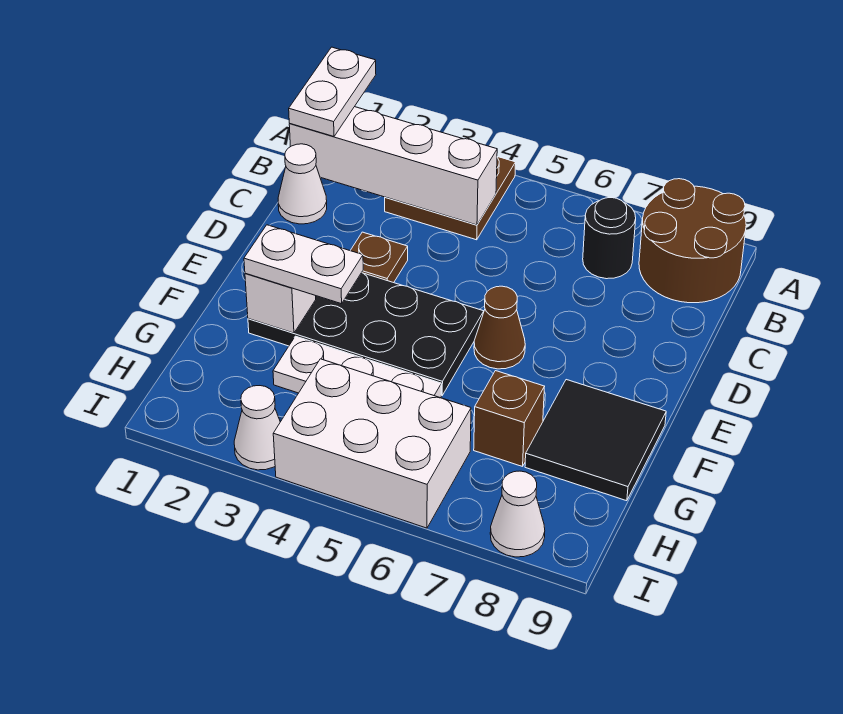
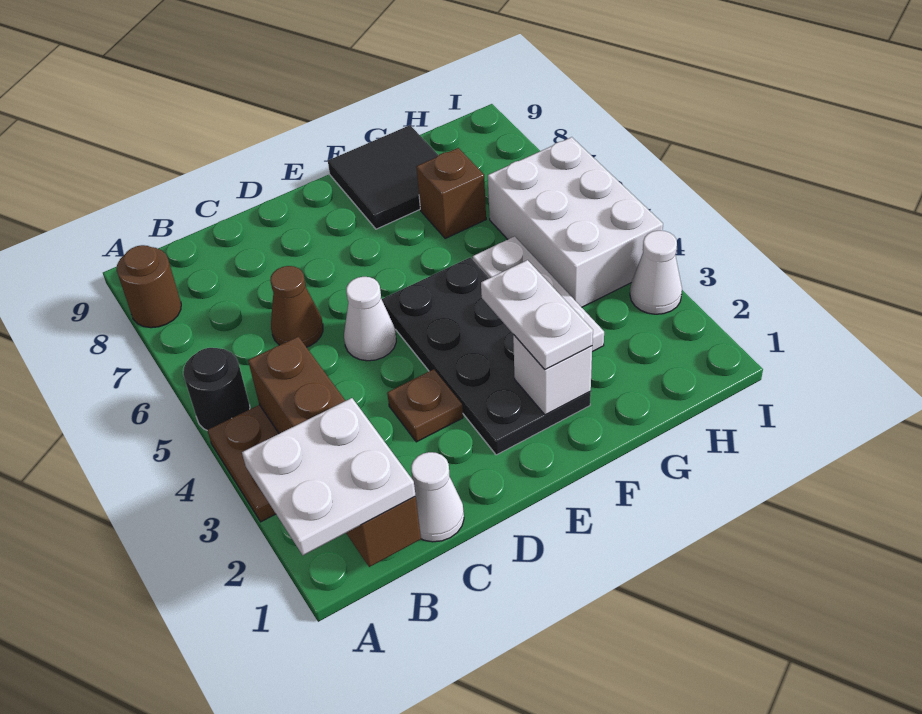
white plate A1:B1 level 3 -> white plate A1:B2 level 3
brown round brick A8:B9 level 1 -> brown round brick A8 level 1
white brick B1:B4 level 2 -> brown brick B1:B4 level 2
black round brick B7 level 1 -> black round brick A5 level 1
brown cone E6 level 1 -> brown cone C6 level 1
white cone I8 level 1 -> white cone D5 level 1

